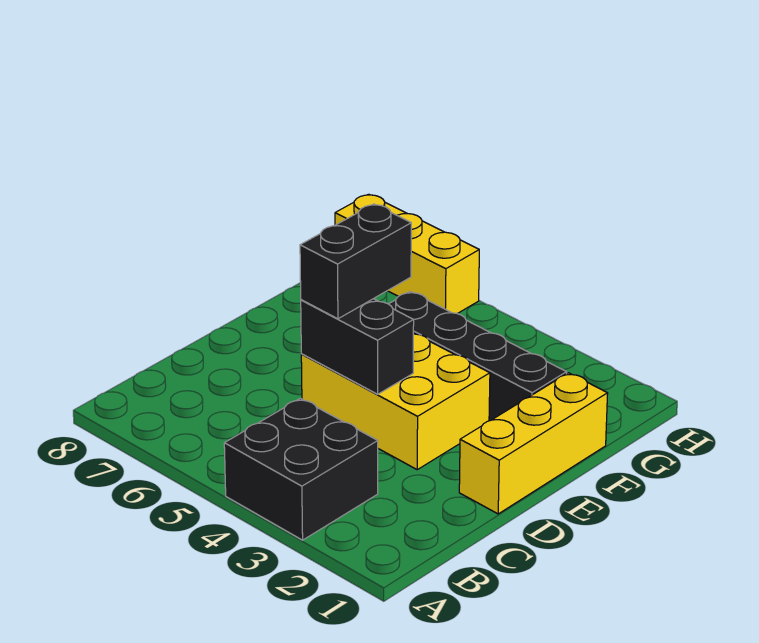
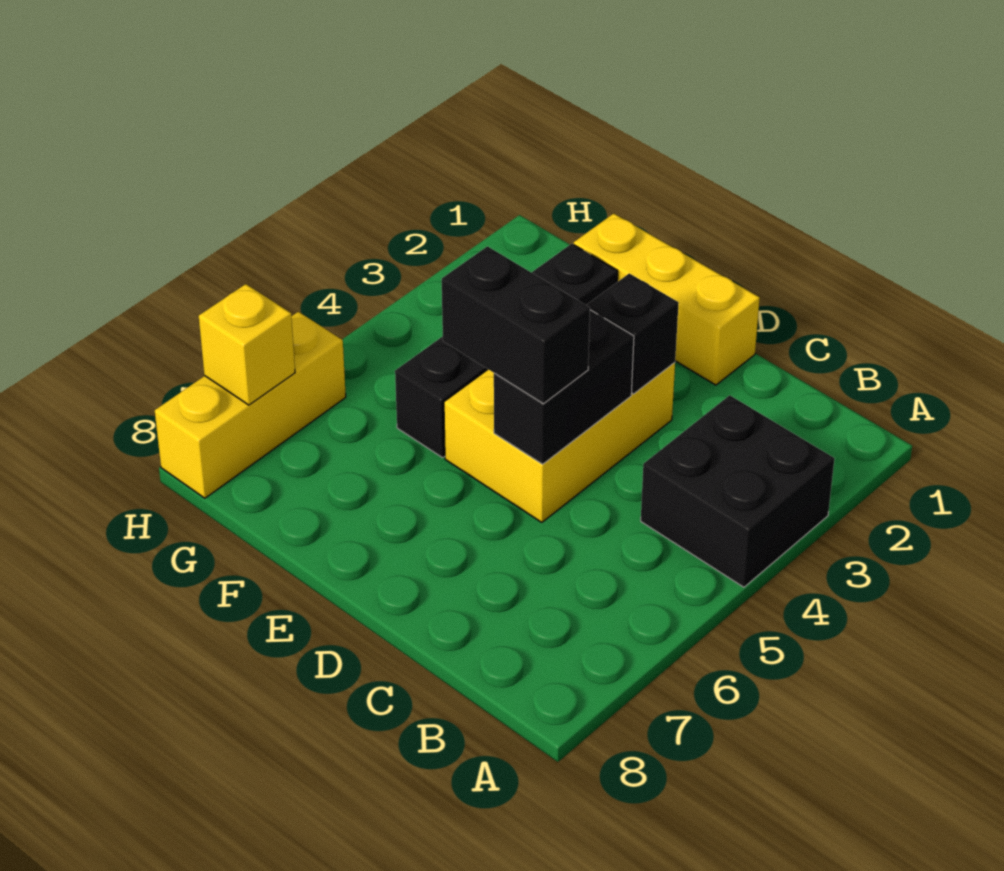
none -> black brick D3 level 2
none -> yellow brick H7 level 2

